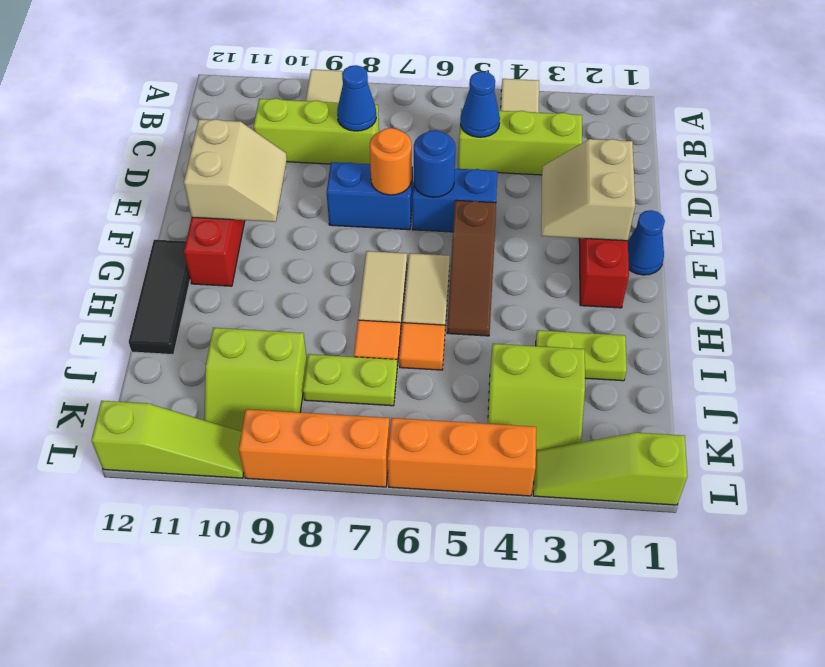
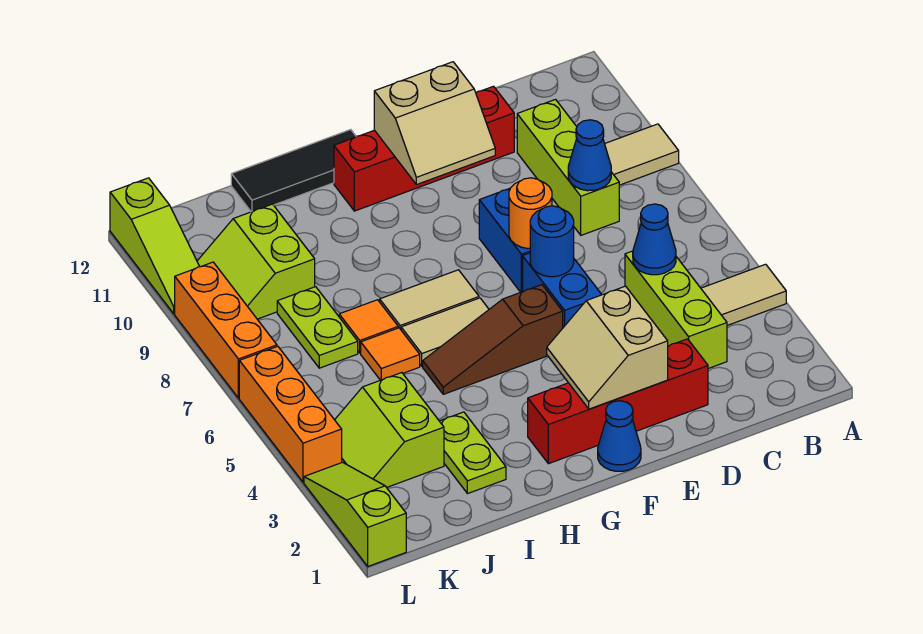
tan slope E2:F3 level 2 top 2 -> tan slope E2:F3 level 2 top E

